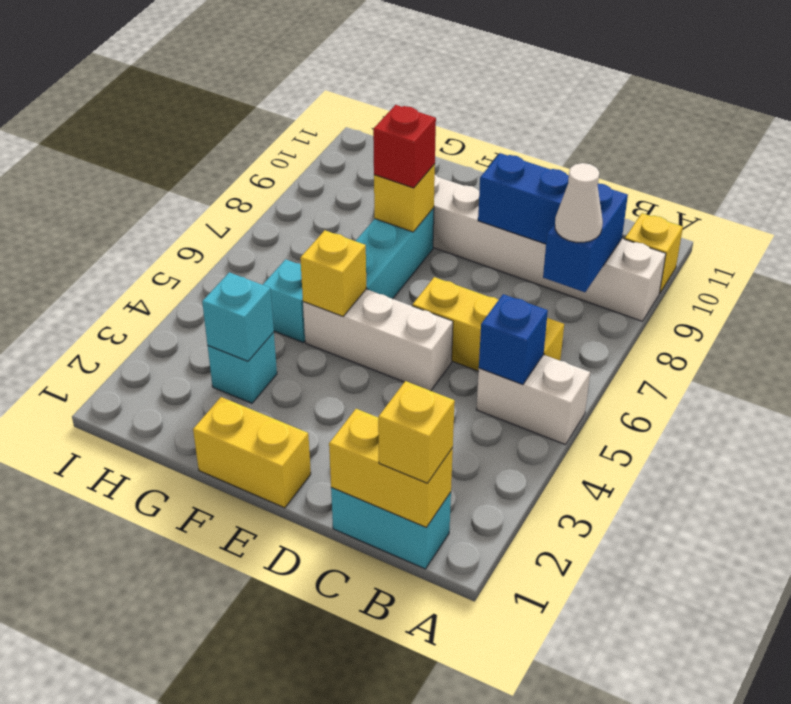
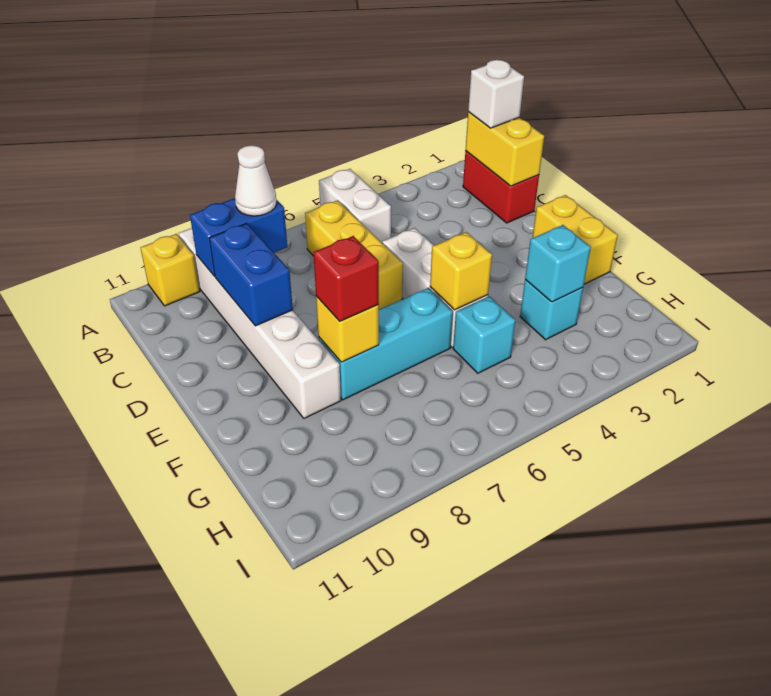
cyan brick B1:C1 level 1 -> red brick B1:C1 level 1
yellow brick B1 level 3 -> white brick B1 level 3
blue brick B5 level 2 -> none

